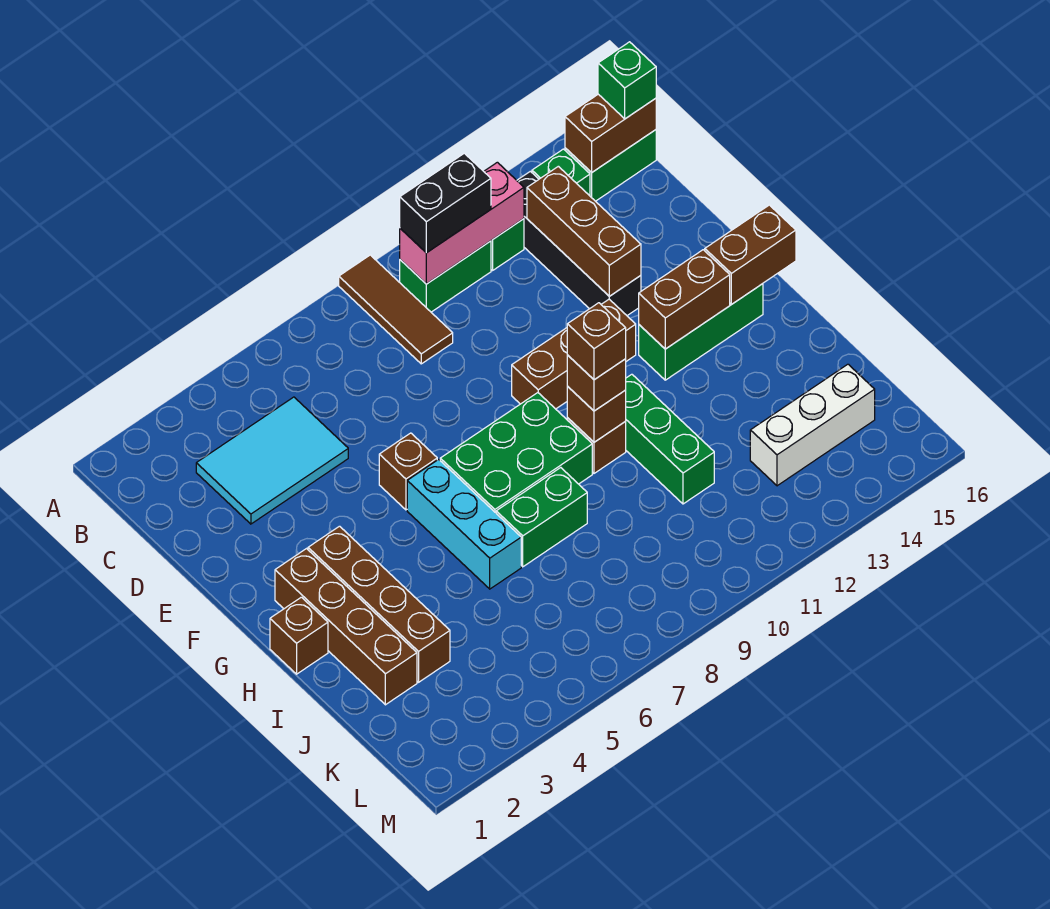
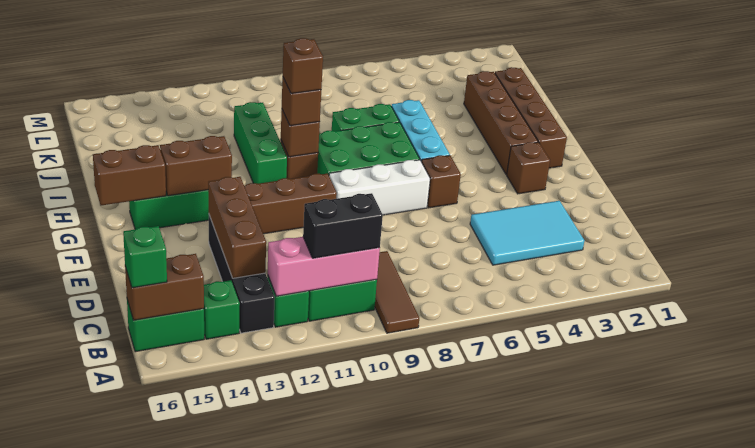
brown brick H1 level 1 -> brown brick F3 level 1
white brick K13:K15 level 1 -> white brick F7:F9 level 1

